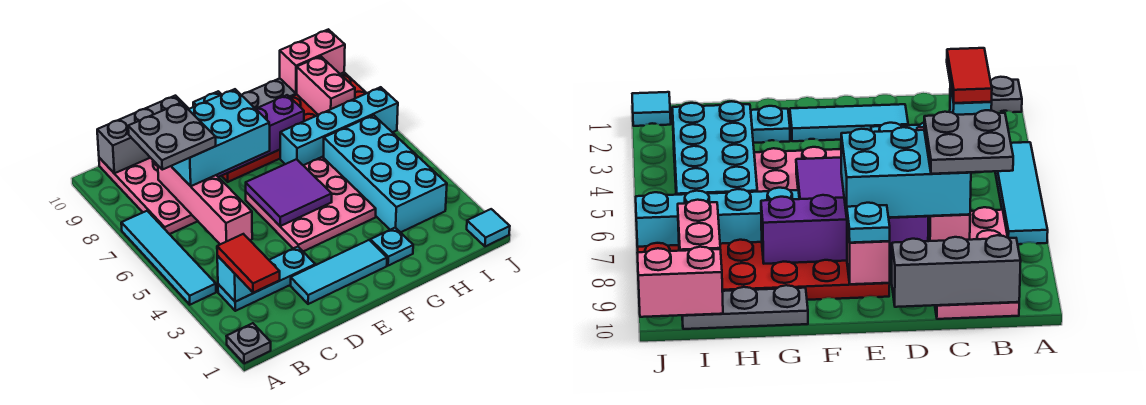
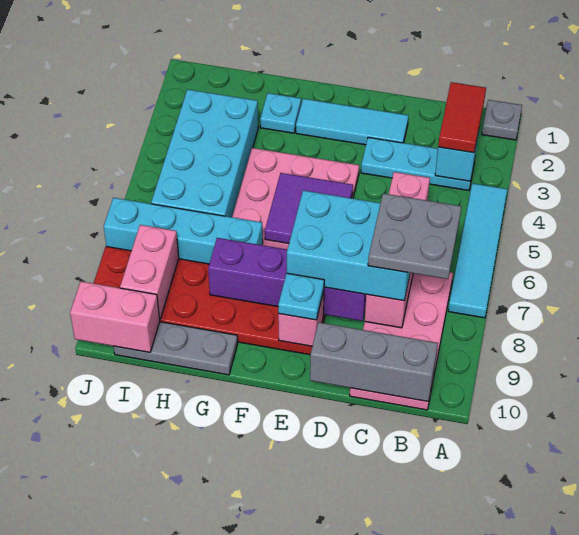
cyan tile J1 level 1 -> none

